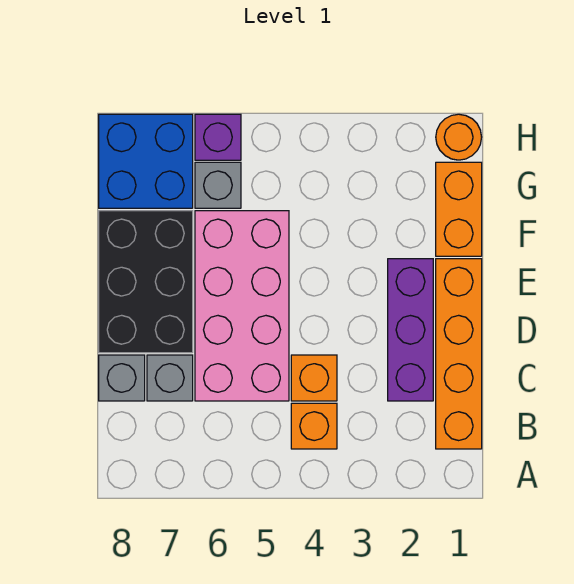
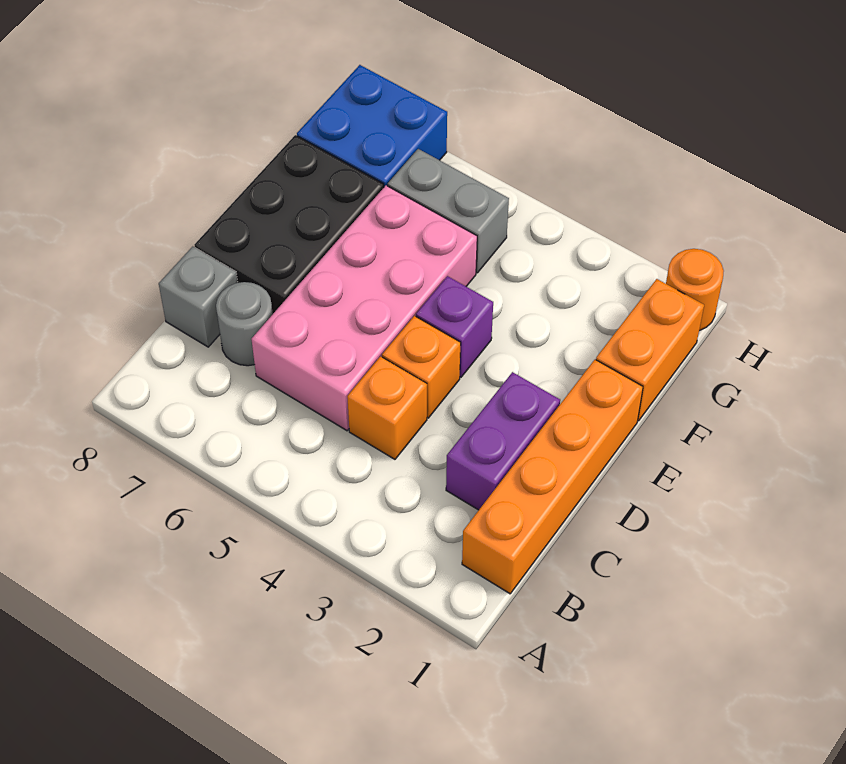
orange brick B4 level 1 -> orange brick D4 level 1
purple brick C2:E2 level 1 -> purple brick C2:D2 level 1
grey brick C7 level 1 -> grey round brick C7 level 1
grey brick G6 level 1 -> grey brick G5:G6 level 1
purple brick H6 level 1 -> purple brick E4 level 1

